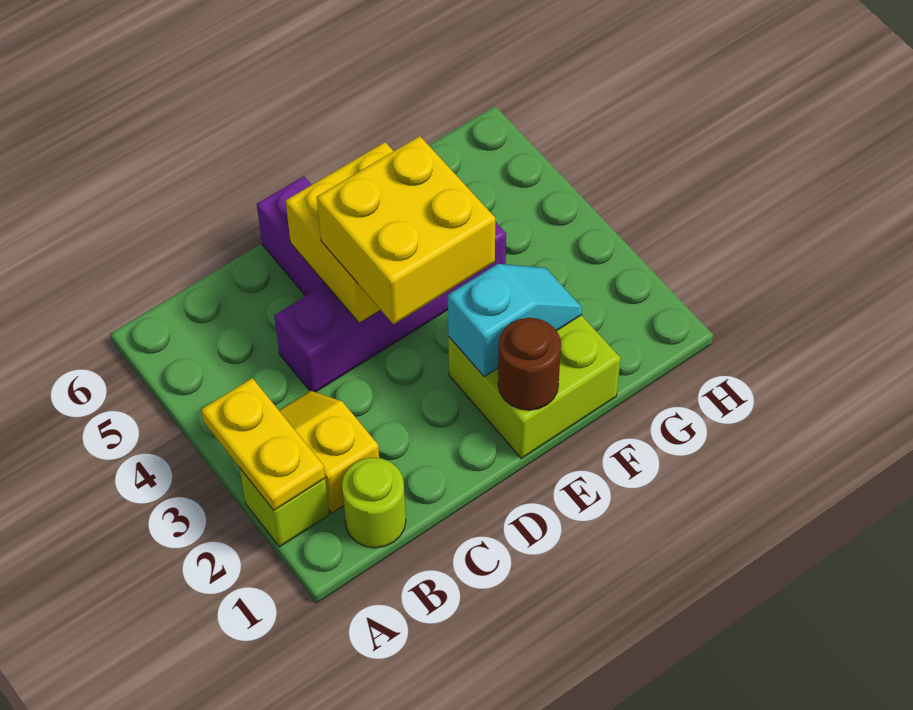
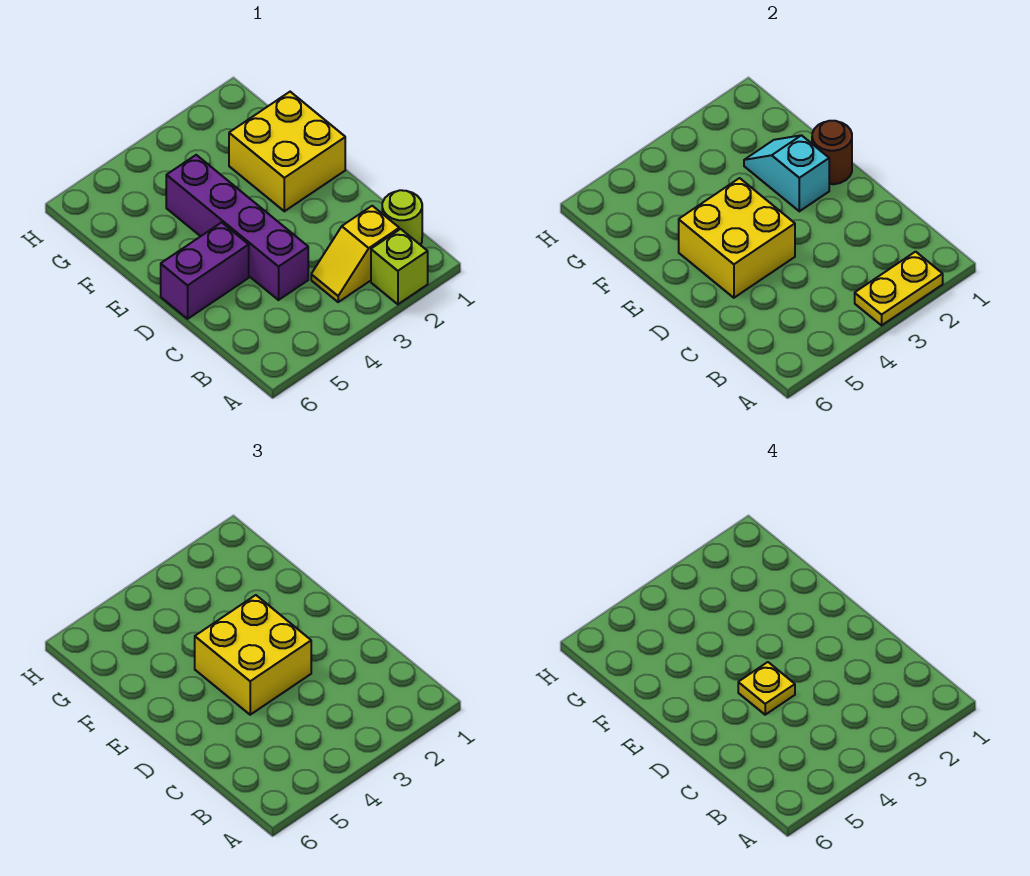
none -> yellow plate D4 level 4
lime brick E1:F2 level 1 -> yellow brick E1:F2 level 1

